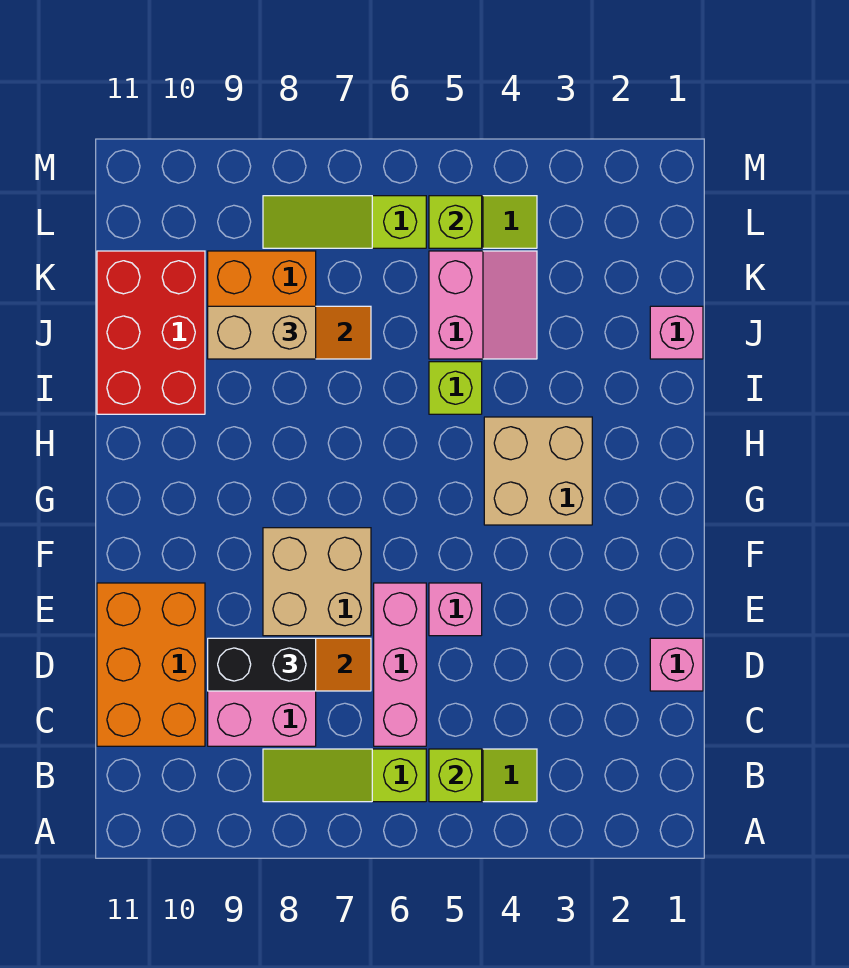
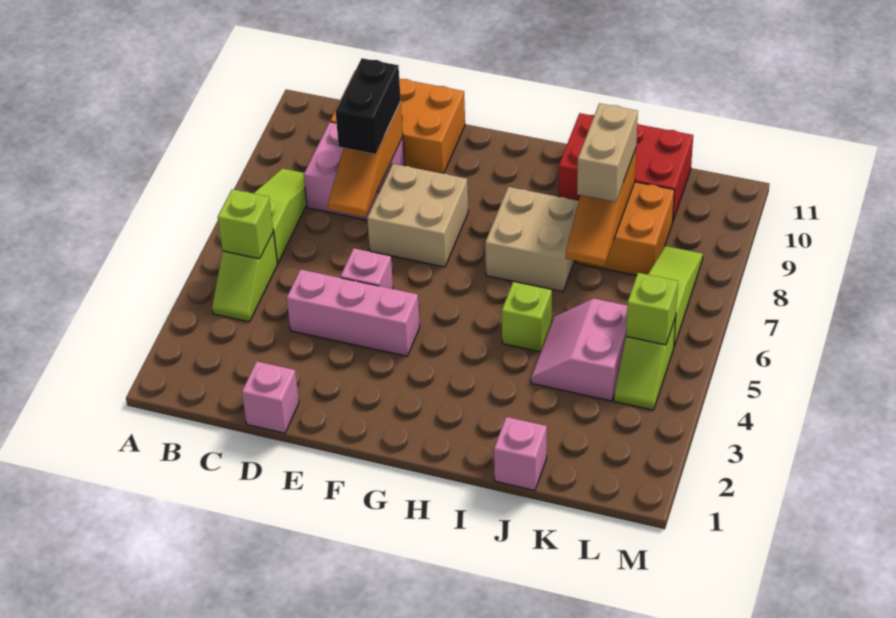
pink brick C6:E6 level 1 -> pink brick D4:F4 level 1
tan brick G3:H4 level 1 -> tan brick H7:I8 level 1
pink slope J4:K5 level 1 top 5 -> pink slope J4:K5 level 1 top K

